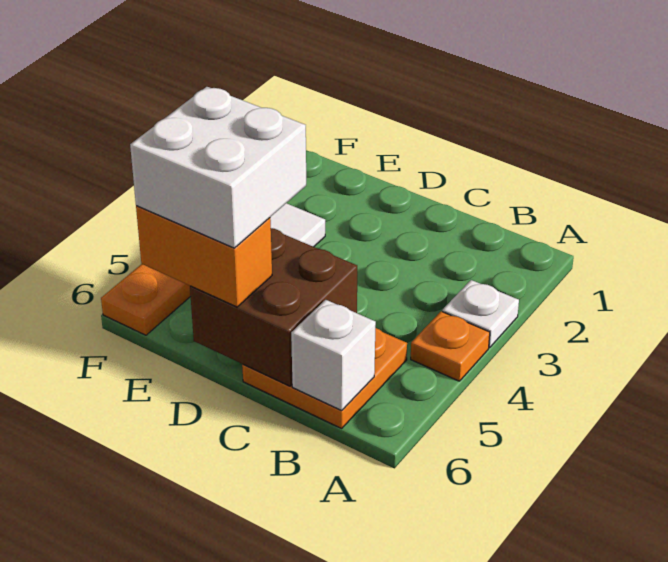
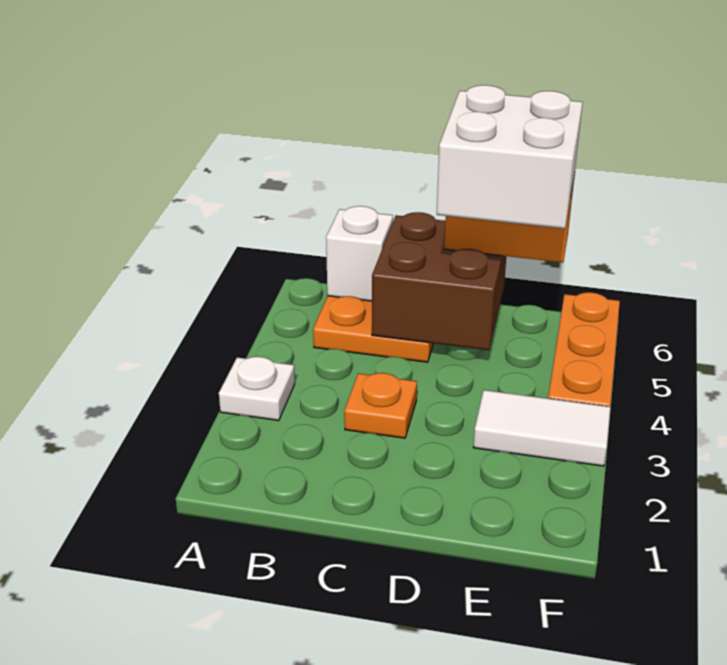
orange plate A4 level 1 -> orange plate C3 level 1

